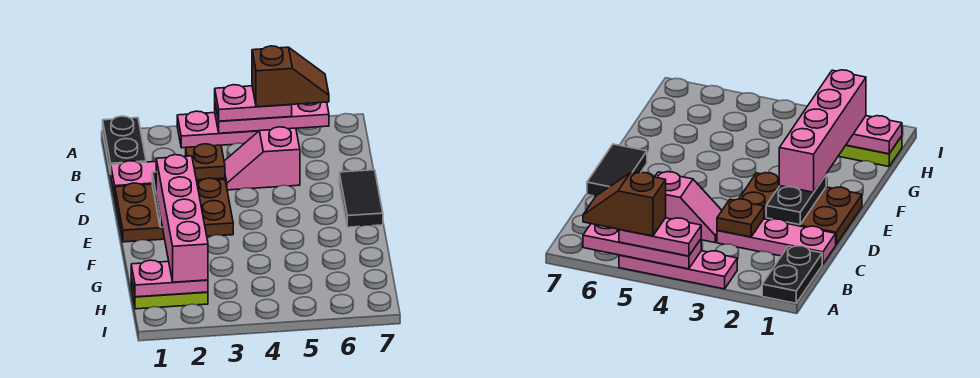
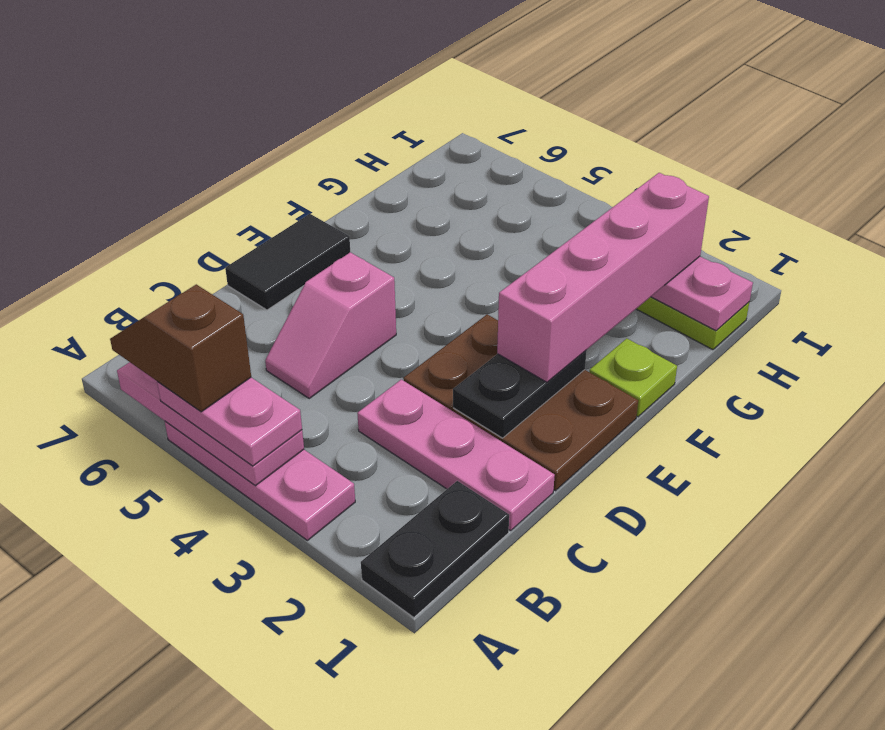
brown plate C3 level 2 -> none
pink slope C4:C5 level 1 top 5 -> pink slope C5:D5 level 1 top D
none -> lime plate F1 level 1

